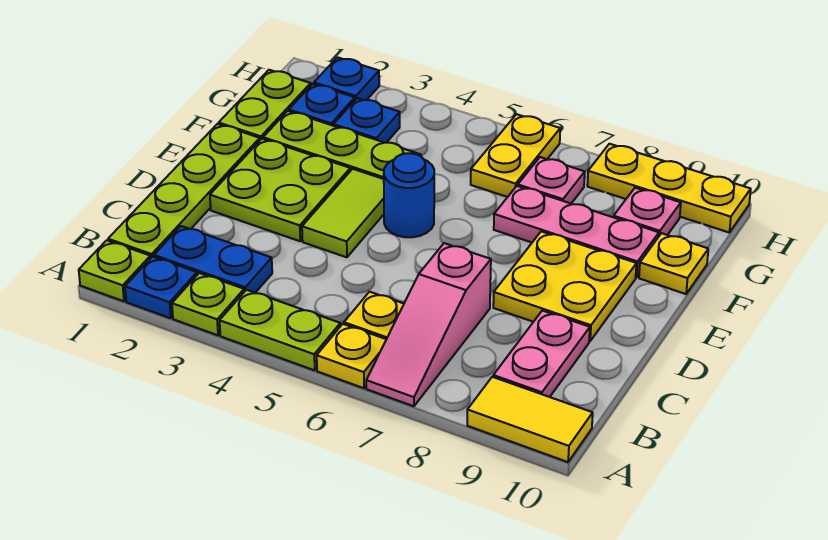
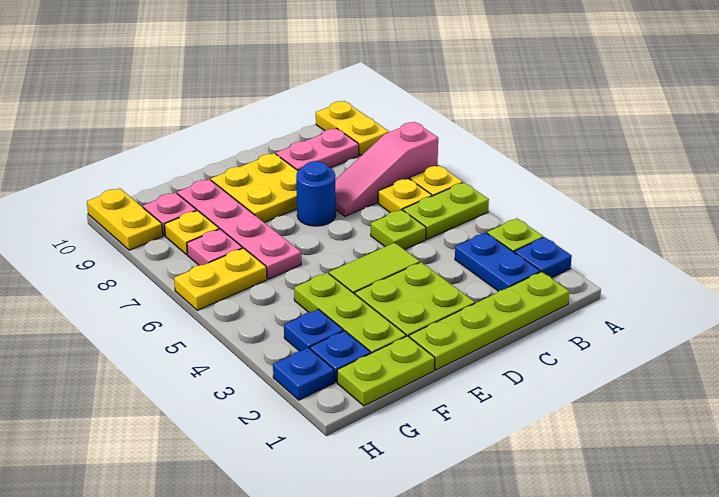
lime plate A1 level 1 -> lime plate C5 level 1
lime plate A4:A5 level 1 -> lime plate A5:B5 level 1
pink slope A7:C7 level 1 top C -> pink slope A7:C7 level 1 top A
yellow tile A9:A10 level 1 -> yellow plate A9:A10 level 1
blue round brick E5 level 1 -> blue round brick D7 level 1
pink plate F7:F9 level 1 -> pink plate F6:F9 level 1
yellow plate F10 level 1 -> yellow plate G8 level 1
yellow plate H8:H10 level 1 -> yellow plate H9:H10 level 1

